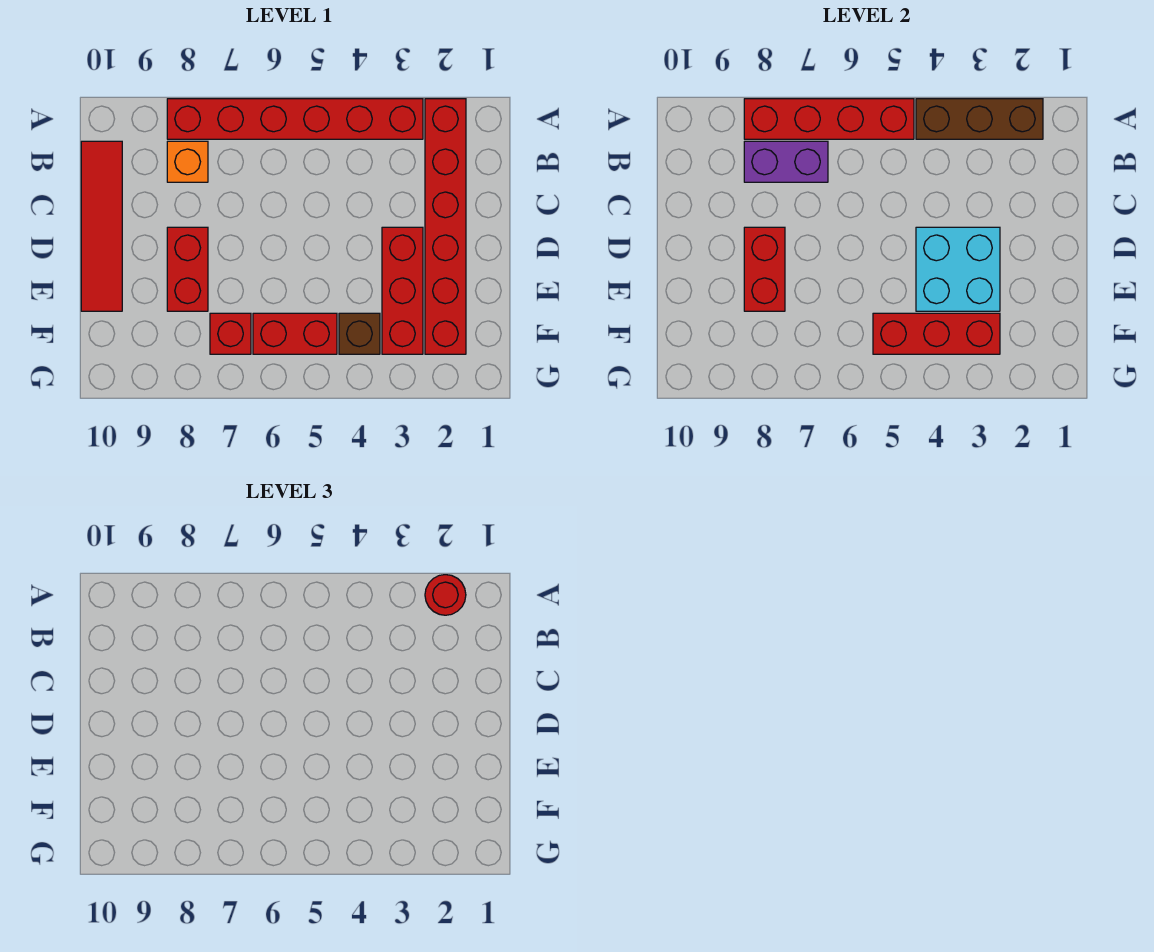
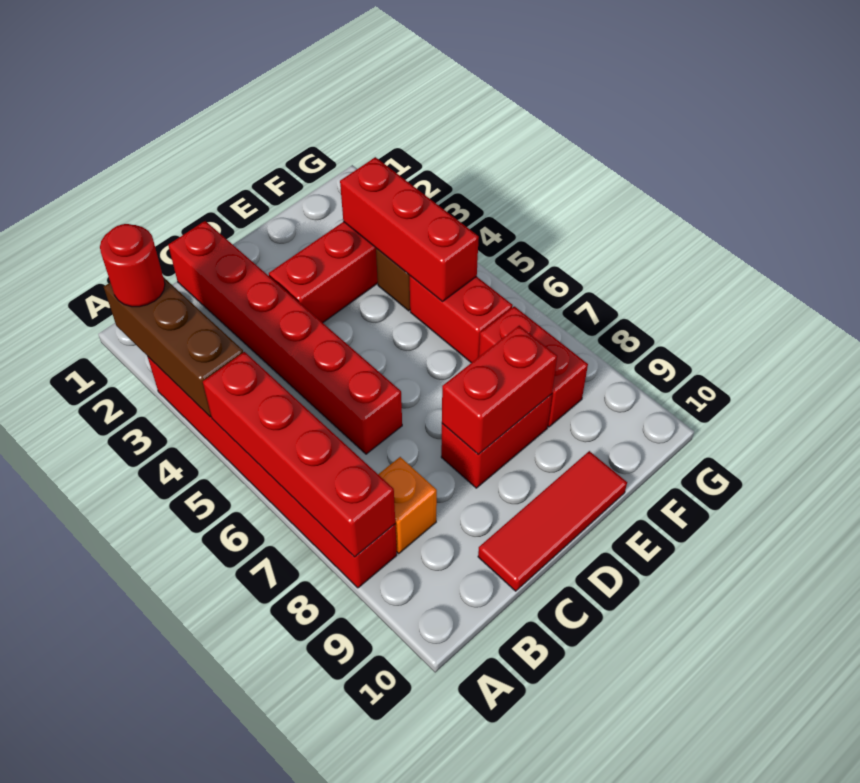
red brick A2:F2 level 1 -> red brick C1:C6 level 1
purple brick B7:B8 level 2 -> none
red tile B10:E10 level 1 -> red tile C10:E10 level 1
cyan brick D3:E4 level 2 -> none
red brick F7 level 1 -> red brick F7:F8 level 1

